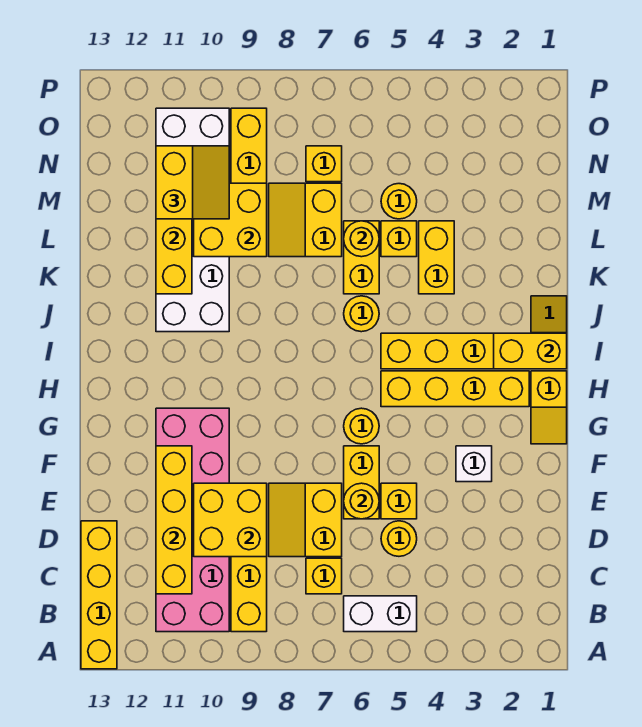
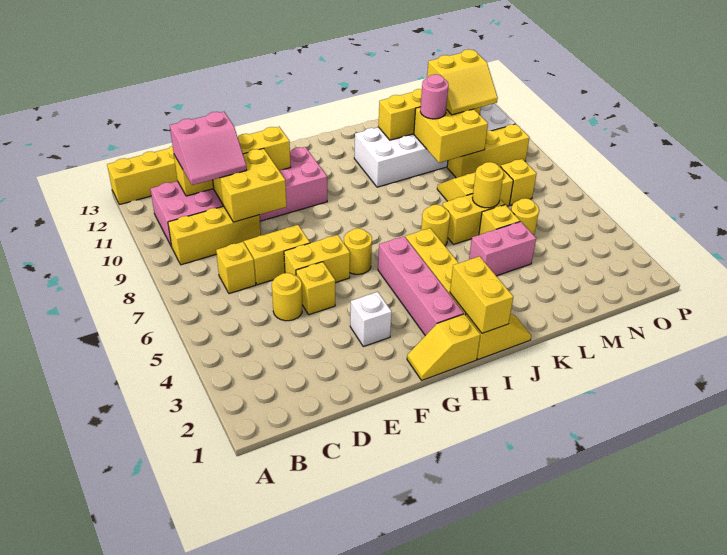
white brick B5:B6 level 1 -> none
none -> pink slope C10:D11 level 3 top 11
yellow round brick E6 level 2 -> none
yellow brick H2:H5 level 1 -> pink brick H2:H5 level 1
yellow brick K4:L4 level 1 -> pink brick K4:L4 level 1
none -> pink round brick L10 level 3

